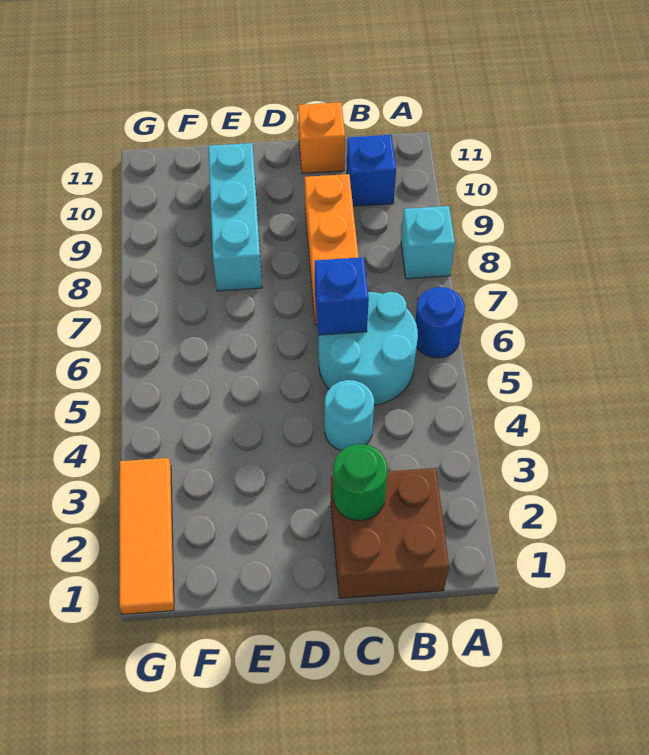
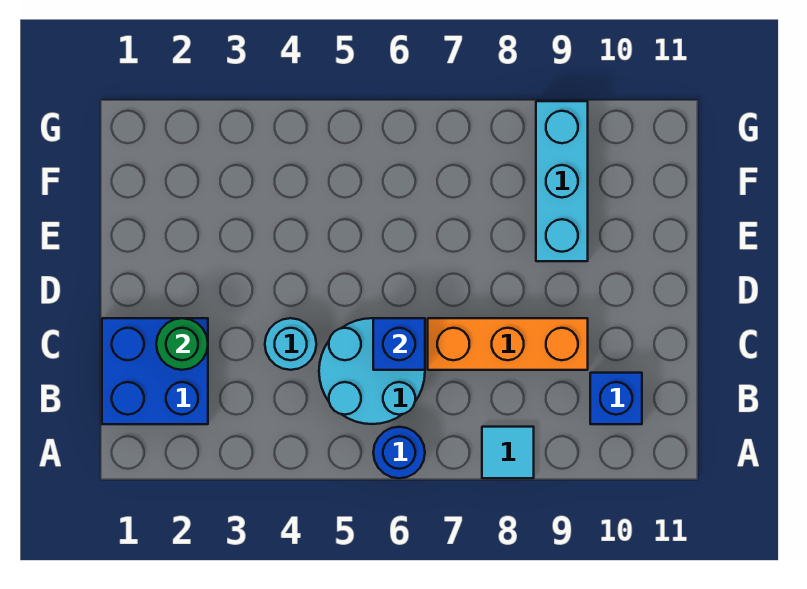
cyan brick A8 level 1 -> cyan tile A8 level 1
brown brick B1:C2 level 1 -> blue brick B1:C2 level 1
orange brick C11 level 1 -> none
cyan brick E8:E10 level 1 -> cyan brick E9:G9 level 1
orange tile G1:G3 level 1 -> none

